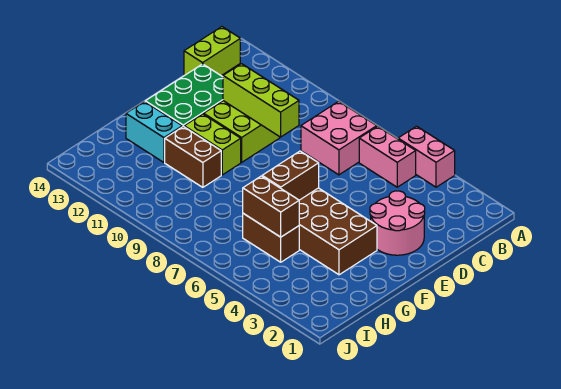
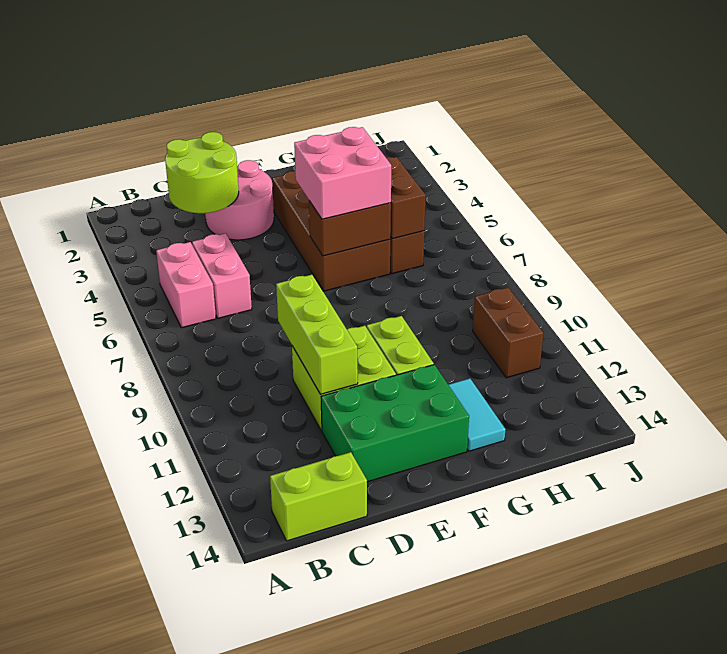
pink brick A4:A5 level 1 -> pink brick C5:C6 level 1
pink brick B7:C8 level 1 -> pink brick F5:G6 level 3
none -> lime round brick C2:D3 level 2
brown brick G10:G11 level 1 -> brown brick I10:I11 level 1
cyan brick G12:G13 level 1 -> cyan tile G12:G13 level 1

